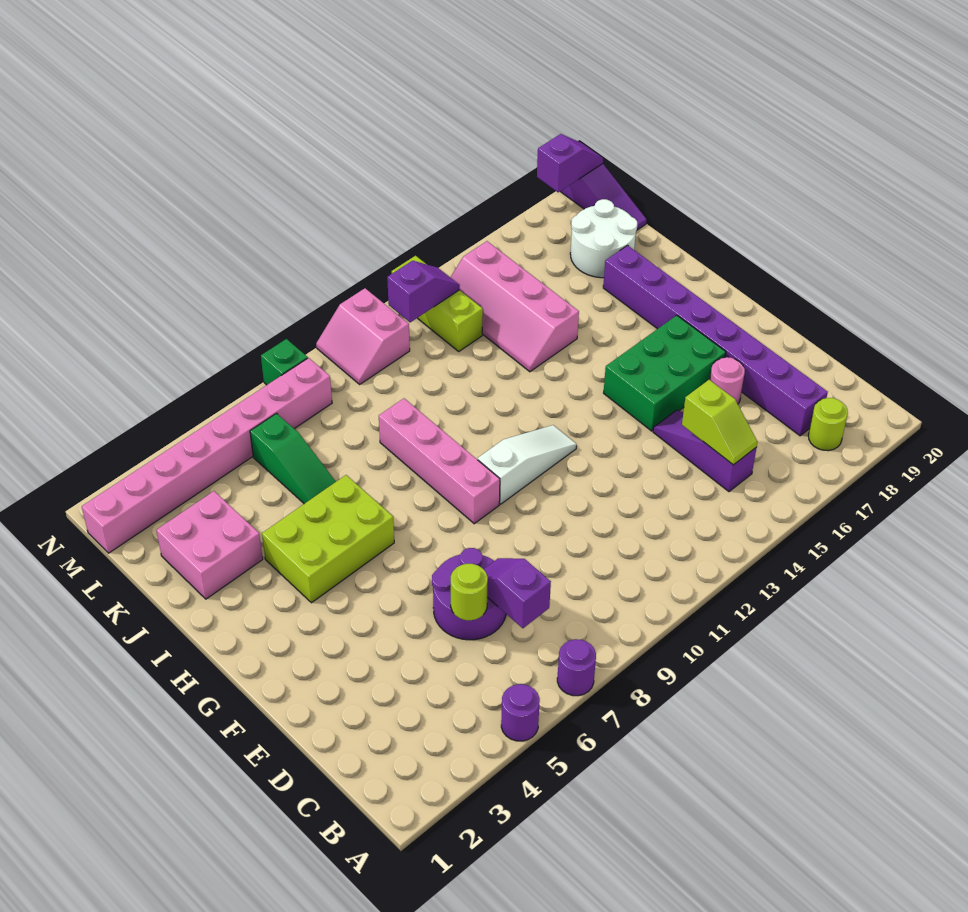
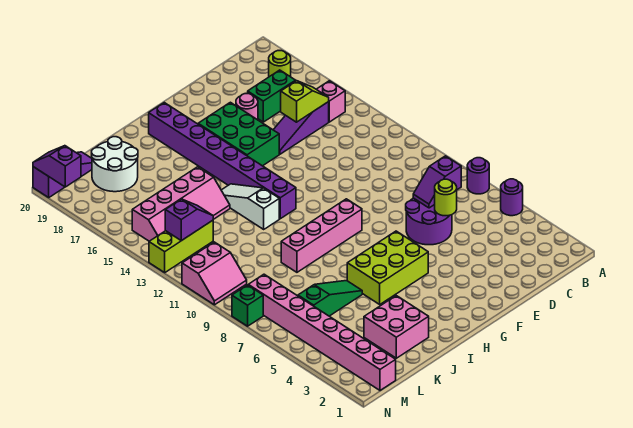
none -> pink brick B15 level 1
none -> green brick C17:D17 level 1
purple brick C18:J18 level 1 -> purple brick H12:H19 level 1
white slope G10:G12 level 1 top 10 -> white slope I12:I14 level 1 top 12
lime brick H4:I6 level 1 -> lime brick G5:I6 level 1
purple slope M12:M13 level 2 top 12 -> purple slope L13:M13 level 2 top M

